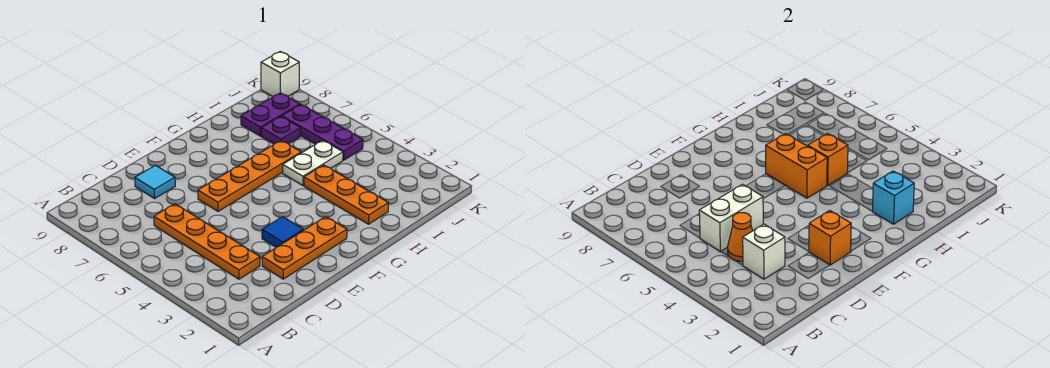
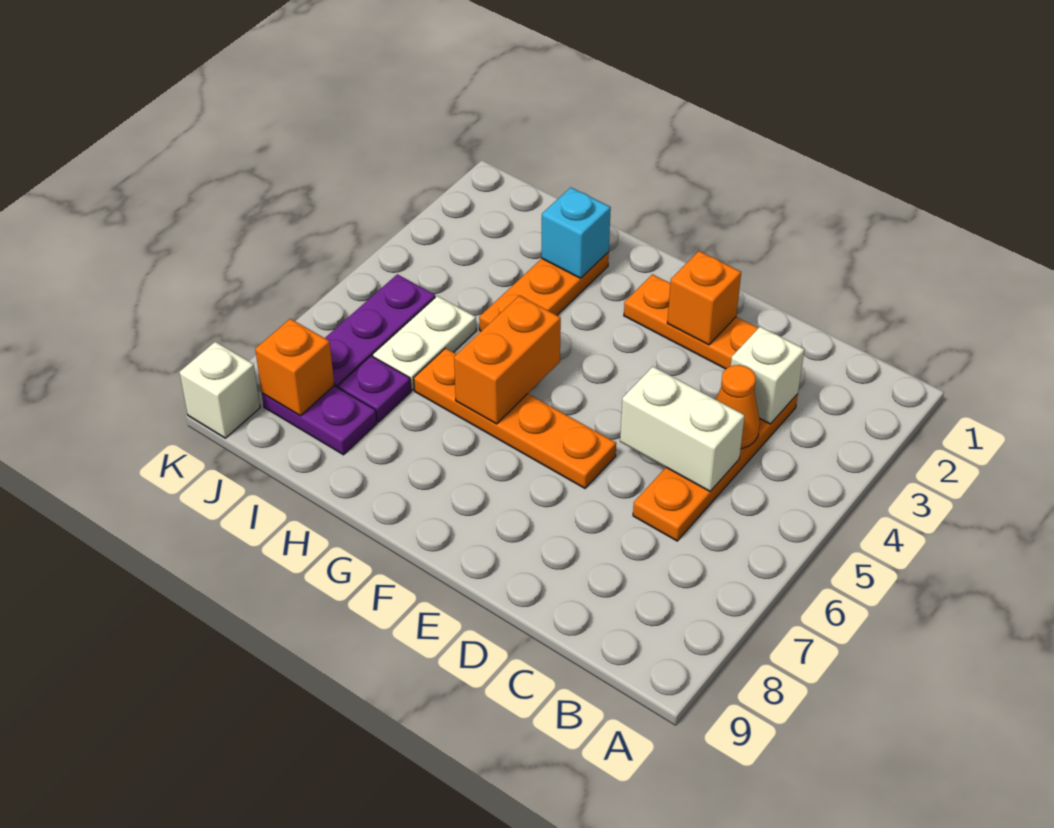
cyan tile D8 level 1 -> none
blue tile E3 level 1 -> none
white plate H5:I5 level 1 -> white plate I5:I6 level 1
orange brick H5 level 2 -> orange brick J8 level 2

